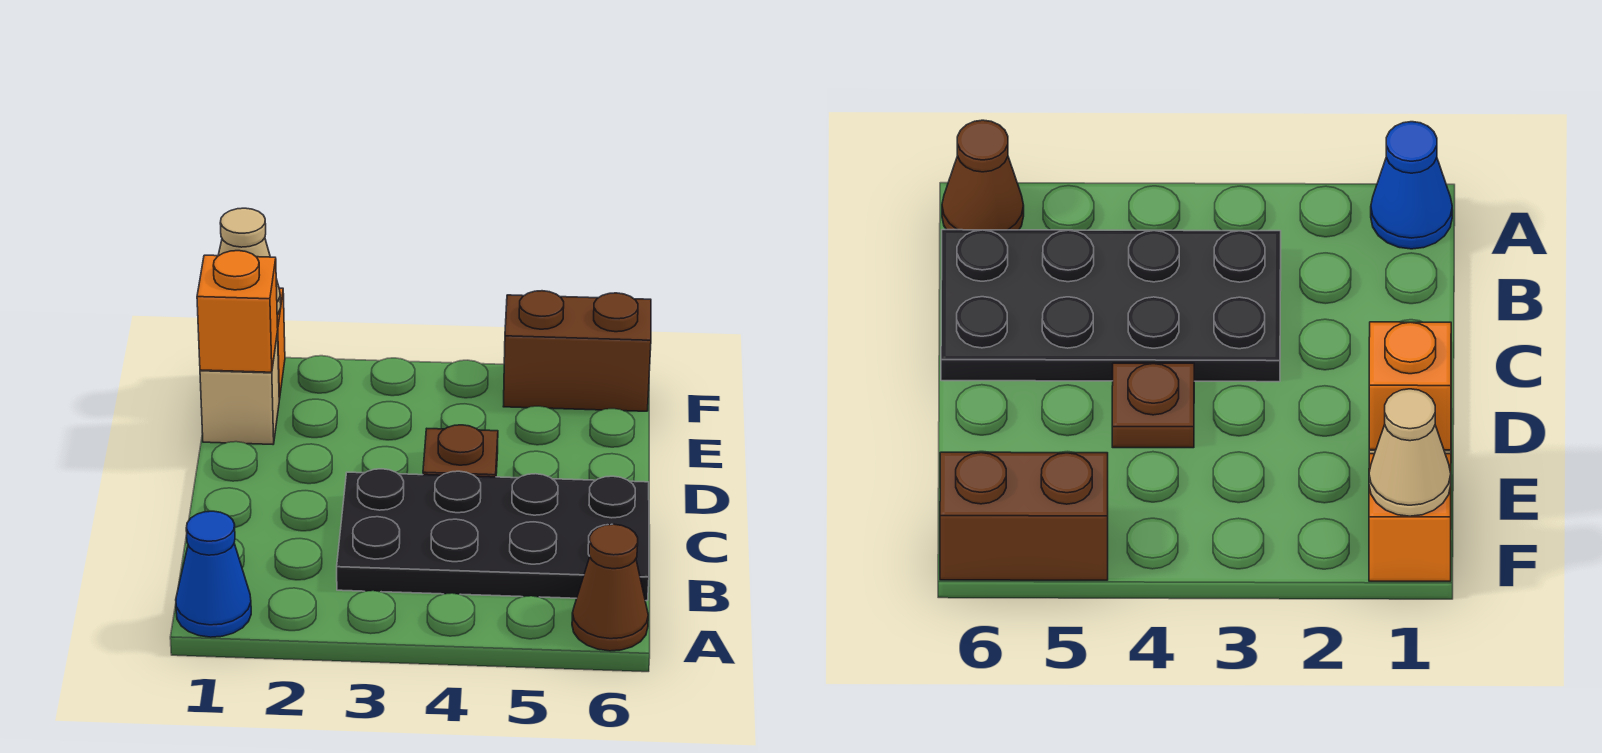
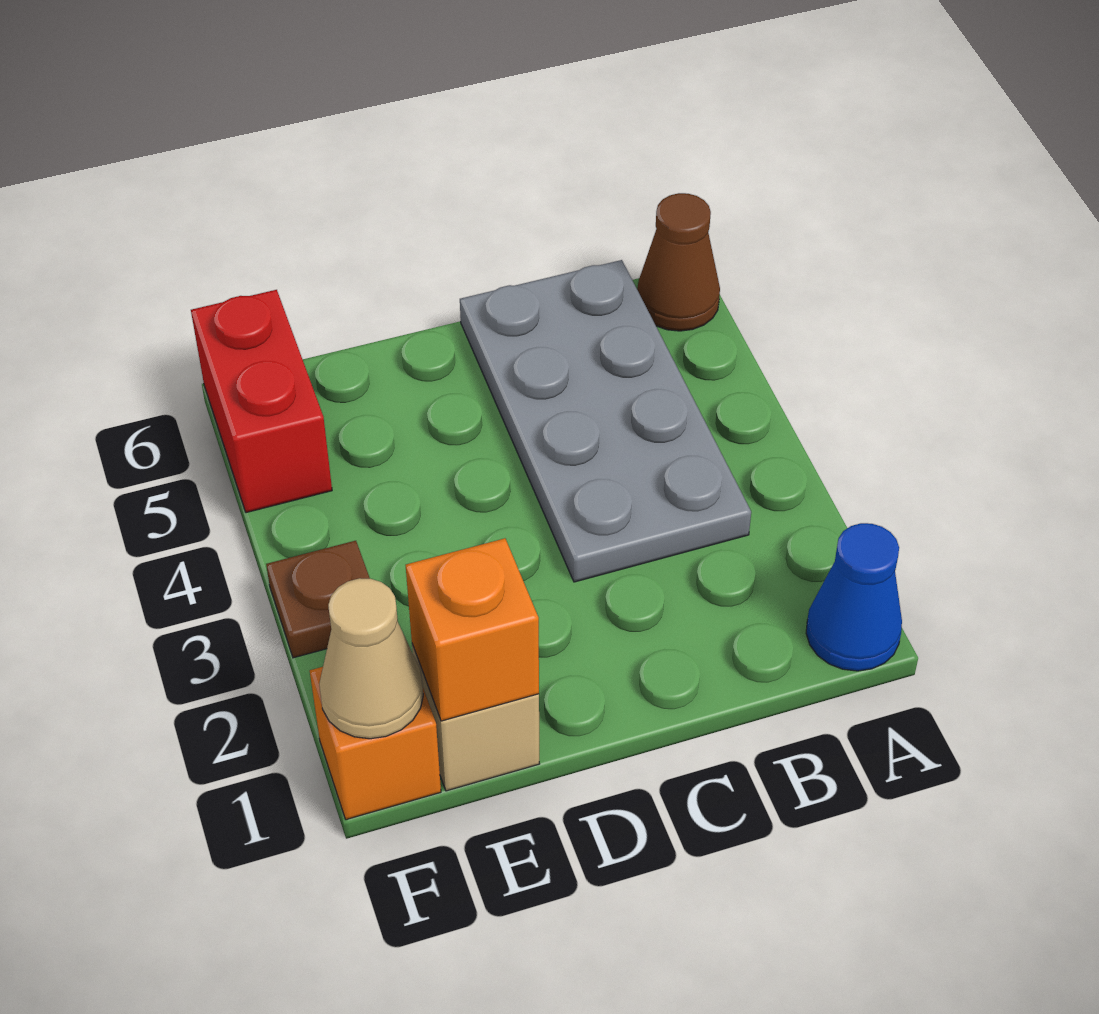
black plate B3:C6 level 1 -> grey plate B3:C6 level 1
brown plate D4 level 1 -> brown plate F3 level 1
brown brick F5:F6 level 1 -> red brick F5:F6 level 1

